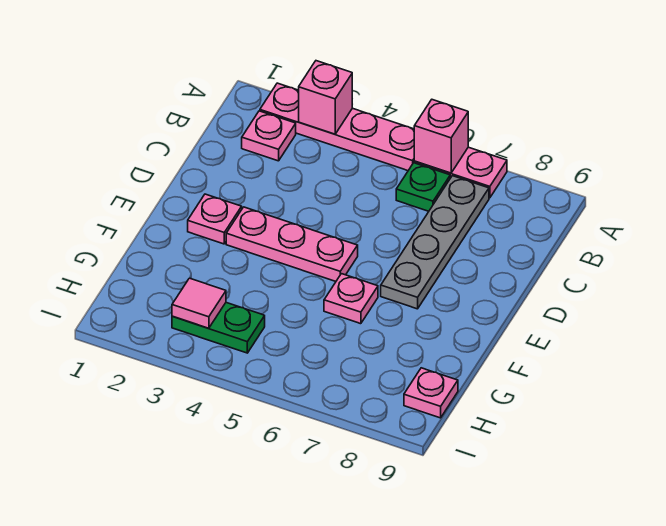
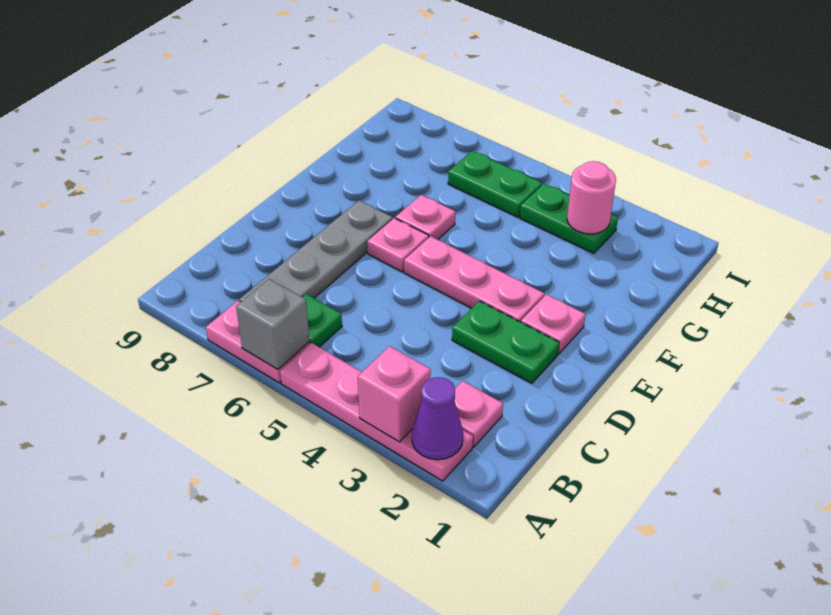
none -> purple cone A2 level 2
pink brick A6 level 2 -> grey brick A6 level 2
none -> green plate D2:D3 level 1
pink tile H3 level 2 -> pink round brick H3 level 2
none -> green plate H5:H6 level 1
pink plate H9 level 1 -> pink plate E6 level 1

